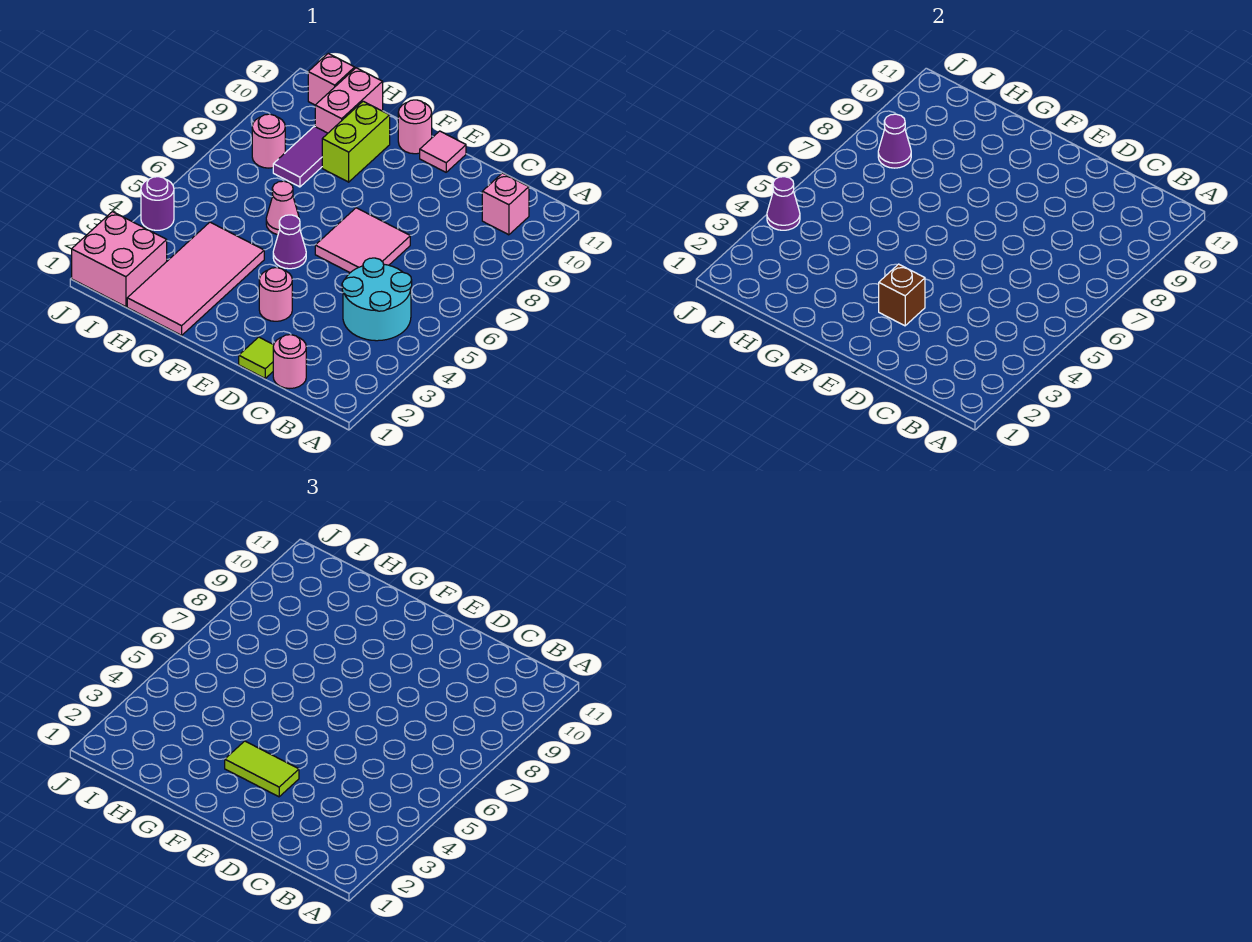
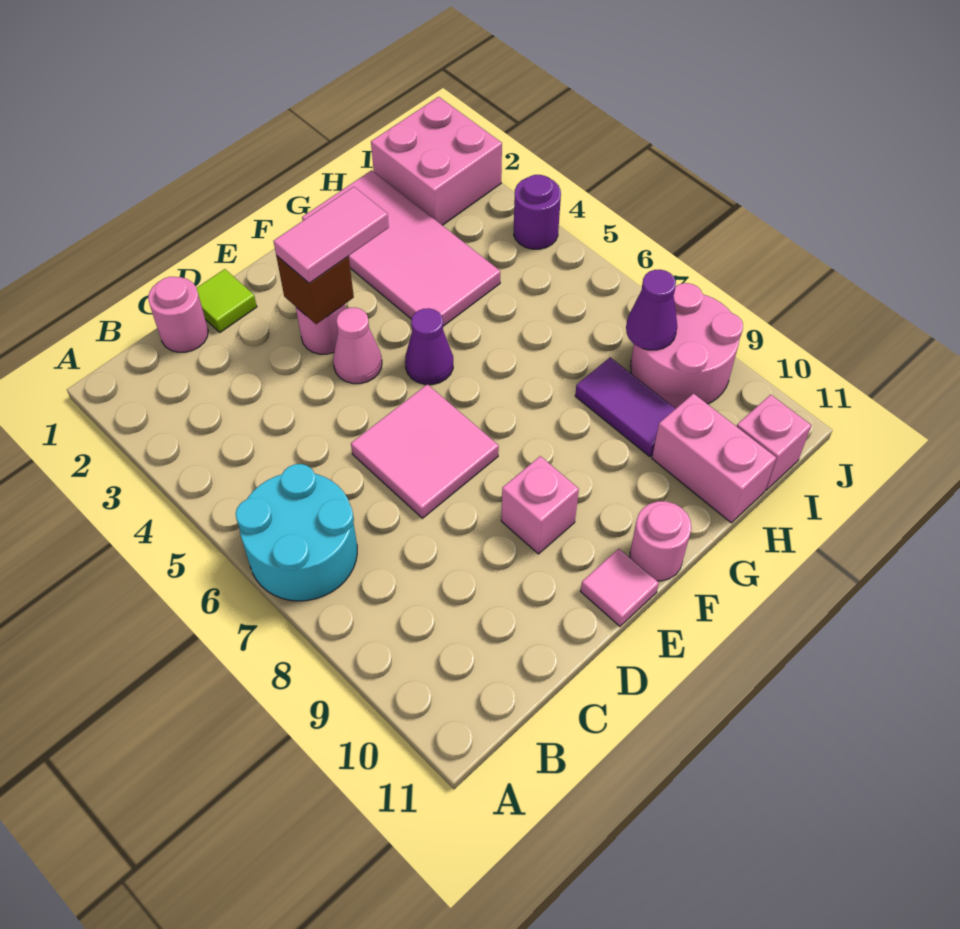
cyan round brick B4:C5 level 1 -> cyan round brick A6:B7 level 1
pink brick B10 level 1 -> pink brick E9 level 1
lime tile E3:F3 level 3 -> pink tile E3:F3 level 3
pink cone G6 level 1 -> pink cone E4 level 1
lime brick G9:G10 level 1 -> none
pink round brick I8 level 1 -> pink round brick I8:J9 level 1
purple cone J4 level 2 -> none

